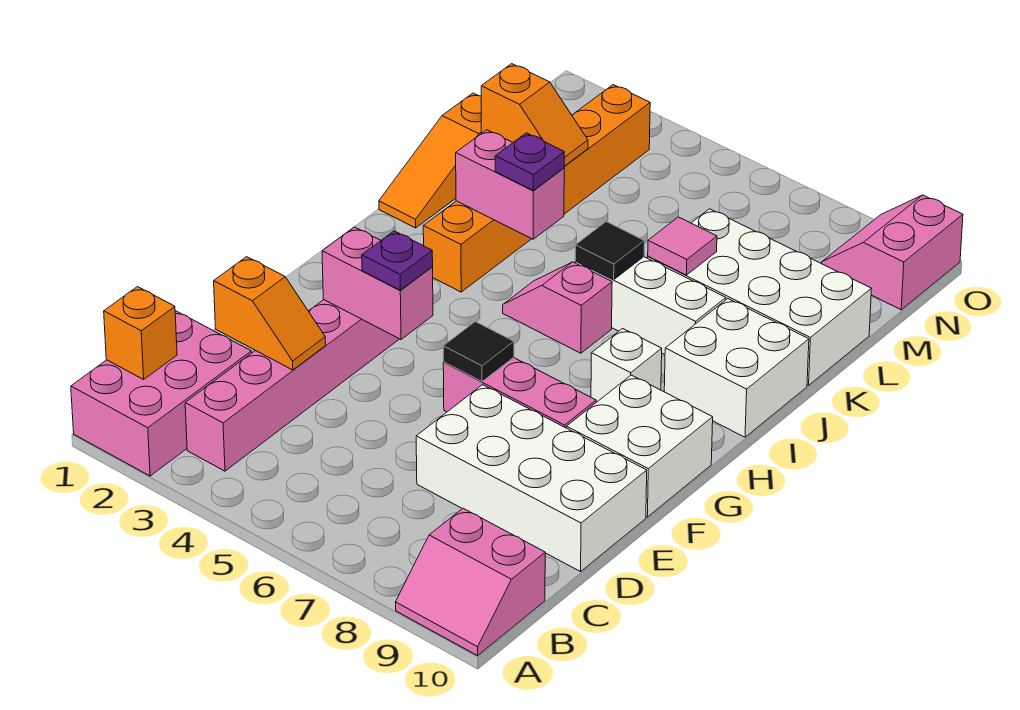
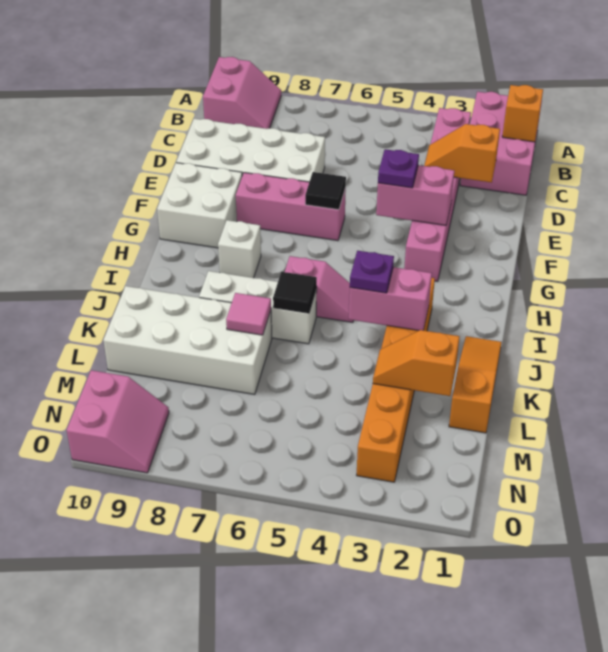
pink slope A9:B10 level 1 top B -> pink slope A9:B10 level 1 top 10
white brick I9:J10 level 1 -> none

